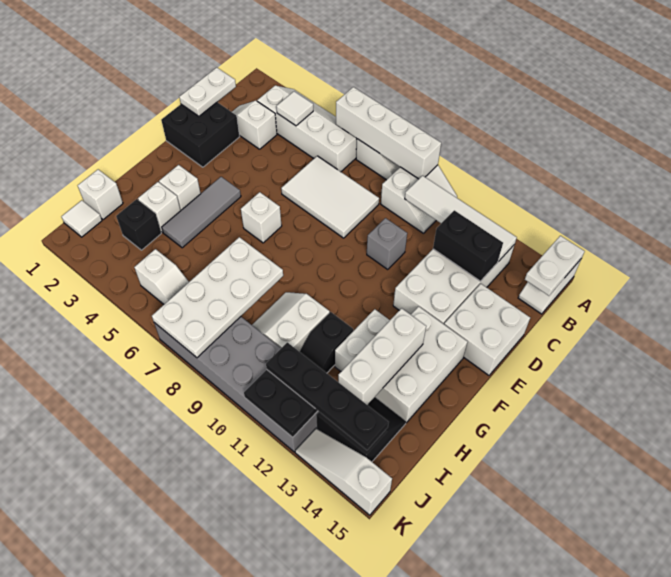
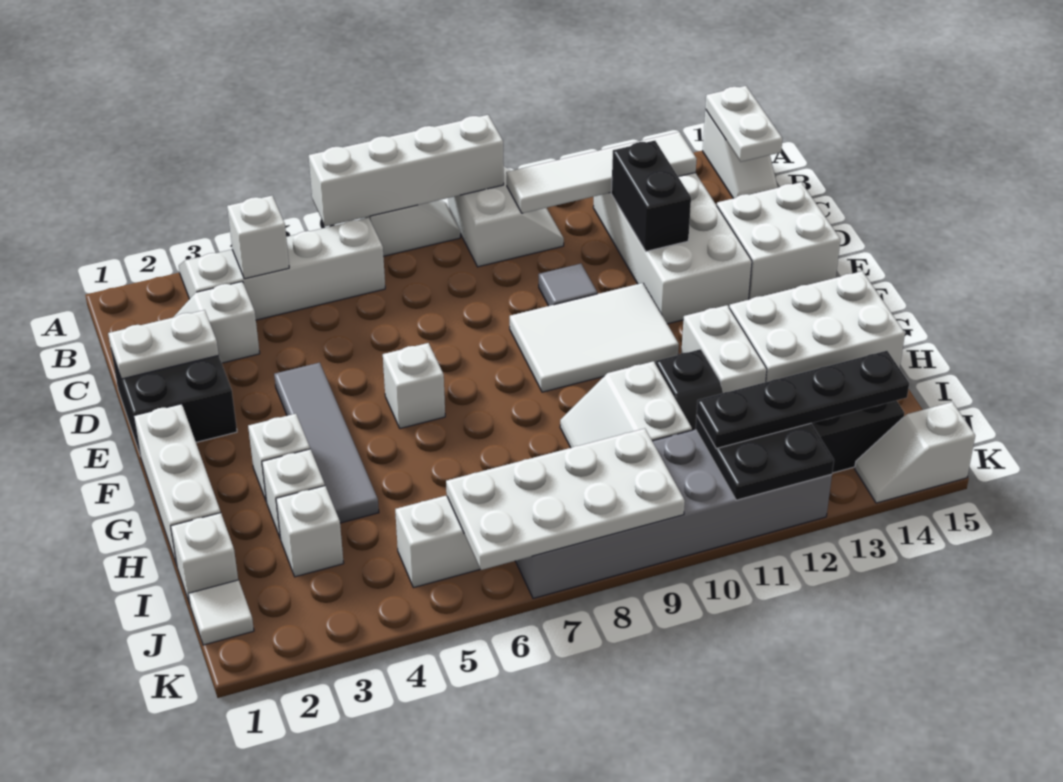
white tile B4 level 2 -> white brick B4 level 2
white plate C1:D1 level 2 -> white plate D1:D2 level 2
white tile C6:D8 level 1 -> white tile E9:F11 level 1
black brick C12:C13 level 2 -> black brick C12:D12 level 2
grey brick D10 level 1 -> grey tile D10 level 1
grey tile F4:H4 level 1 -> grey tile E4:H4 level 1
white brick F13:H14 level 1 -> white brick G13:H15 level 1
white brick G13:I13 level 2 -> white brick F1:H1 level 1
white plate H7:K8 level 2 -> white plate J6:K9 level 2
black brick I3 level 1 -> white brick I3 level 1
white slope K13:K15 level 1 top 15 -> white slope K14:K15 level 1 top 15

